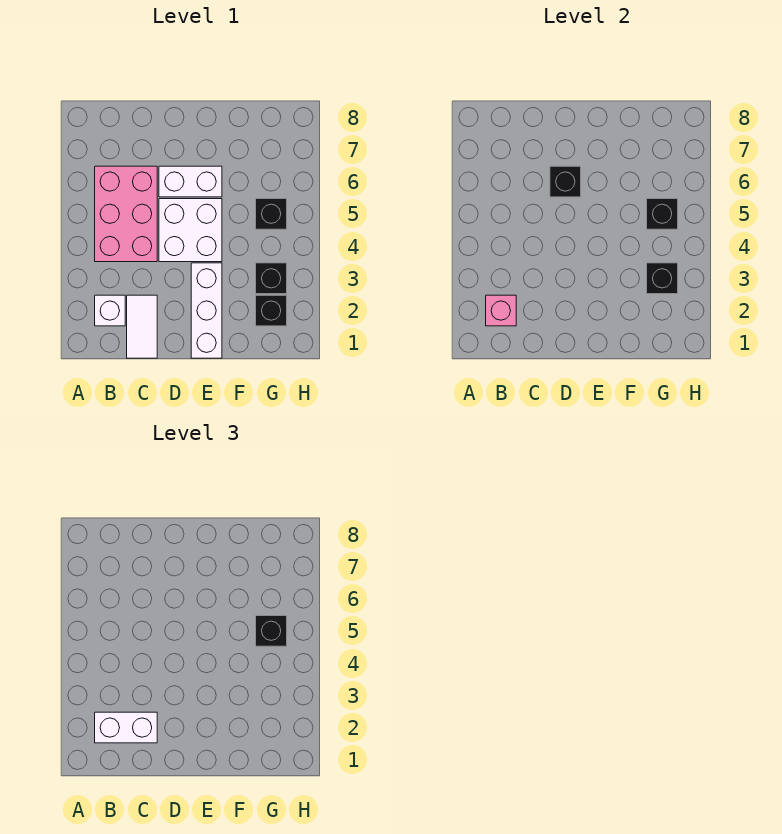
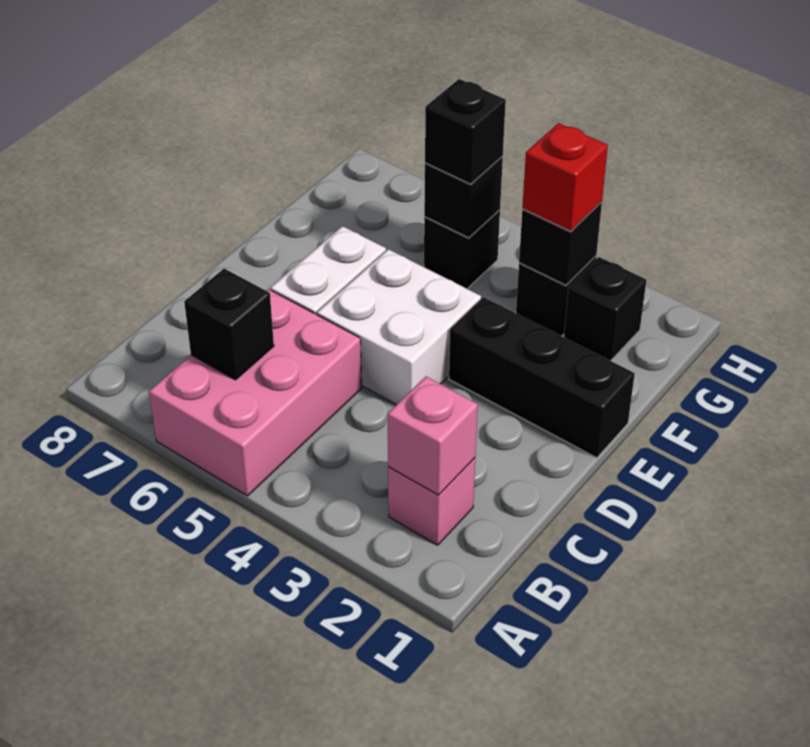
white brick B2 level 1 -> pink brick B2 level 1
white brick B2:C2 level 3 -> none
pink brick B4:C6 level 1 -> pink brick A5:C6 level 1
white tile C1:C2 level 1 -> none
black brick D6 level 2 -> black brick B6 level 2
white brick E1:E3 level 1 -> black brick E1:E3 level 1
none -> red brick G3 level 3

